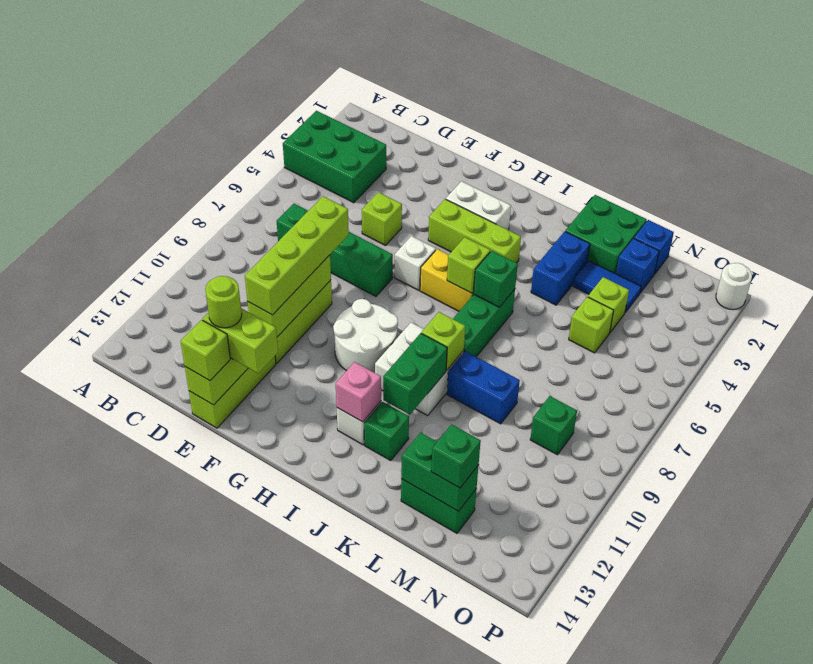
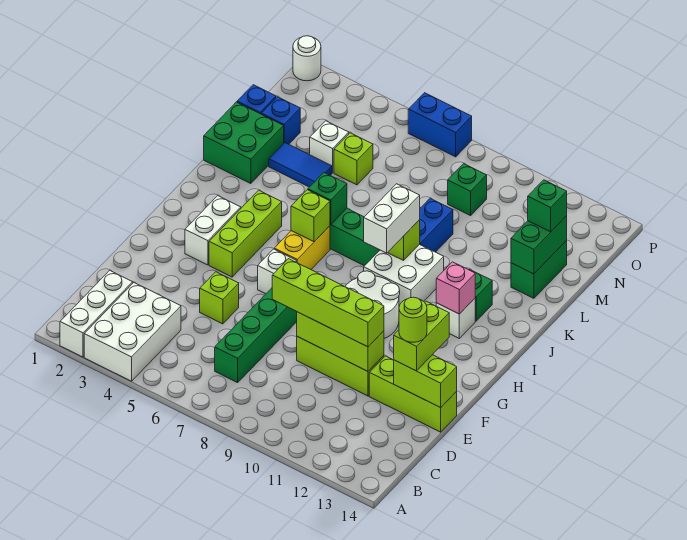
none -> white brick A2:C2 level 1
green brick A3:C4 level 1 -> white brick A3:C4 level 1
lime brick E14 level 3 -> none
none -> white brick I9:J9 level 3
green brick J10:J11 level 2 -> none
blue brick K3:K4 level 1 -> blue brick P6:P7 level 1
blue tile L3:M3 level 1 -> blue tile L3:L4 level 1
lime brick M4 level 1 -> white brick M4 level 1

